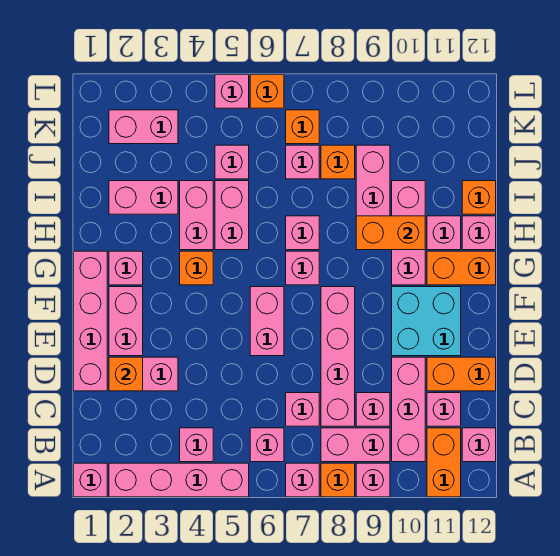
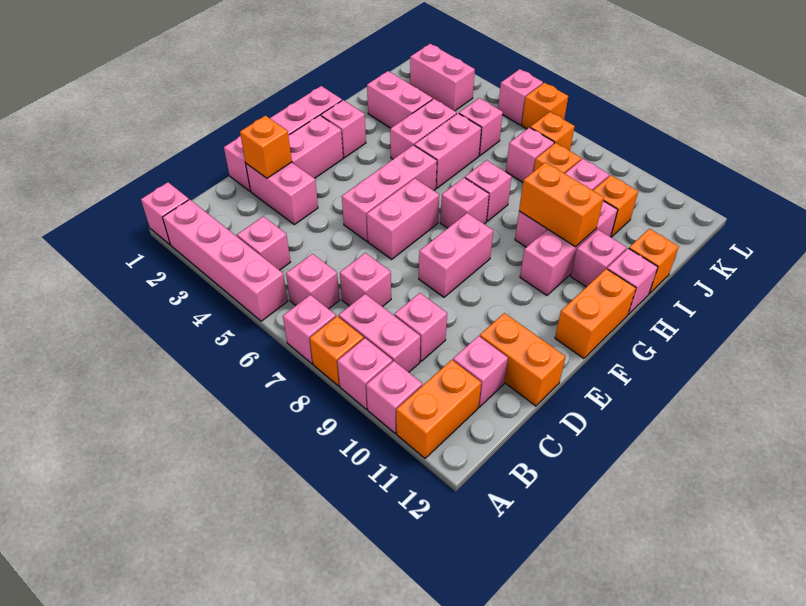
pink brick B10:D10 level 1 -> pink brick E5:G5 level 1
pink brick B12 level 1 -> pink brick A10 level 1
pink brick C8:F8 level 1 -> pink brick E8:F8 level 1
cyan brick E10:F11 level 1 -> none
orange brick G4 level 1 -> orange brick J10 level 1
orange brick G11:G12 level 1 -> orange brick F12:G12 level 1

